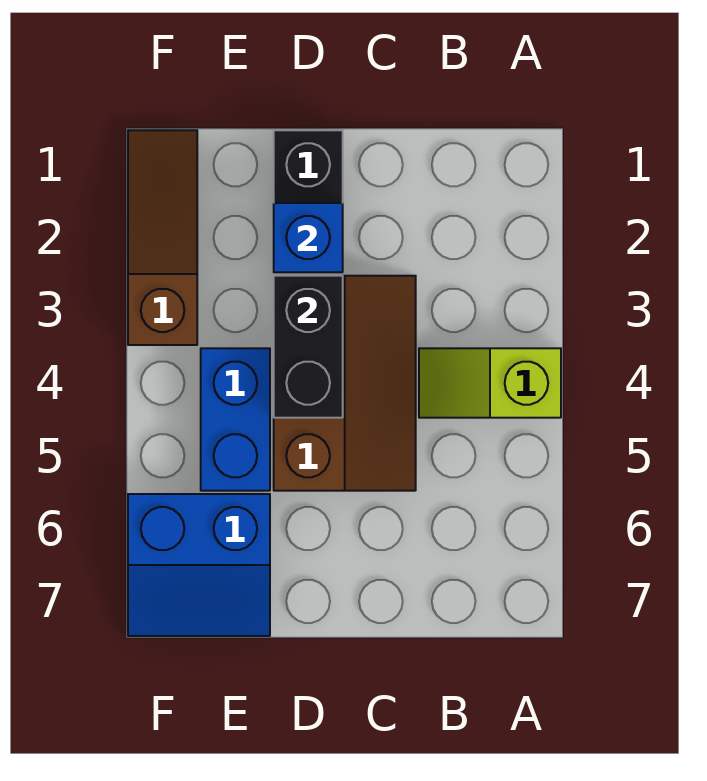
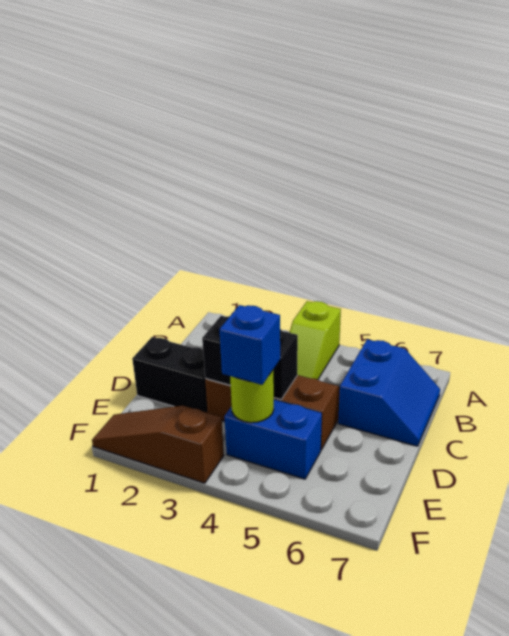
blue brick D2 level 2 -> blue brick E4 level 3
none -> lime round brick E4 level 2
blue slope E6:F7 level 1 top 6 -> blue slope B6:C7 level 1 top 6

